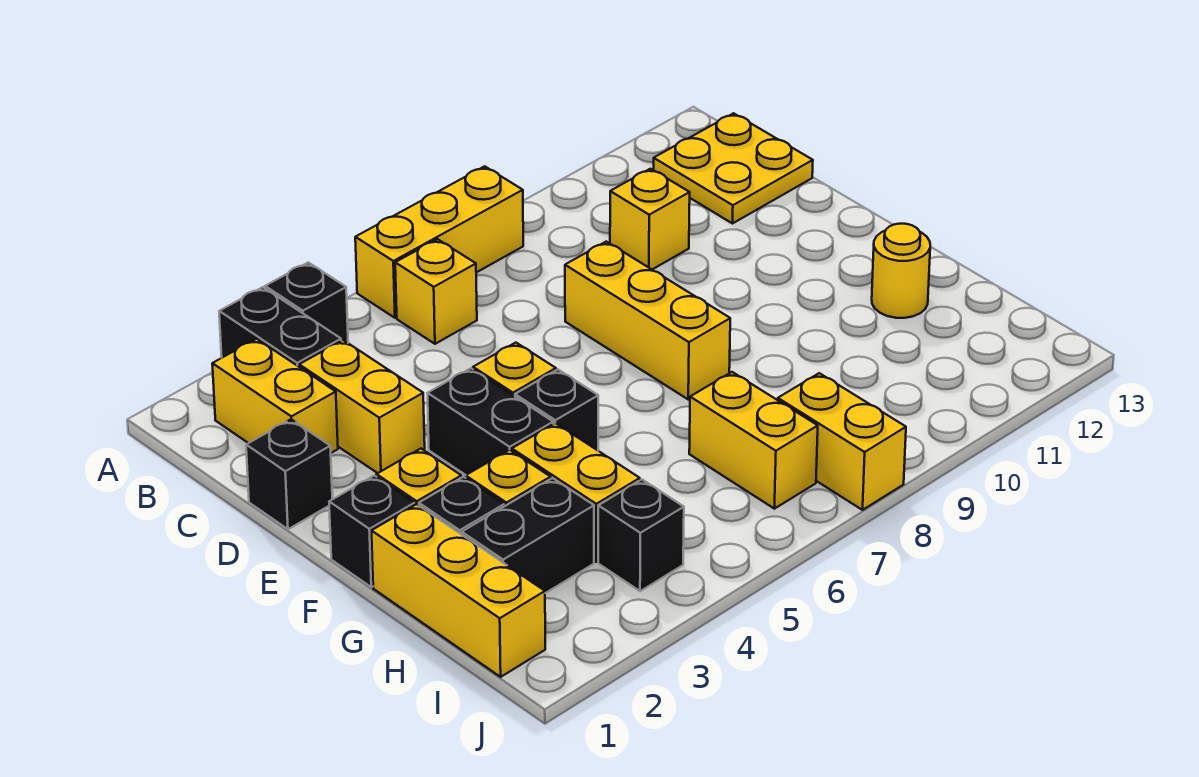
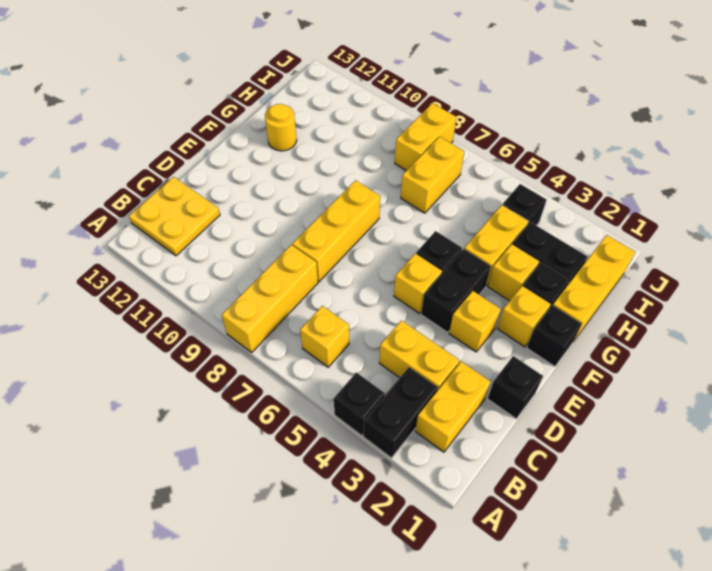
yellow brick A6:A8 level 1 -> yellow brick A8:C8 level 1
yellow brick C3:D3 level 1 -> yellow brick C3:C4 level 1
yellow brick C10 level 1 -> yellow brick E3 level 1

